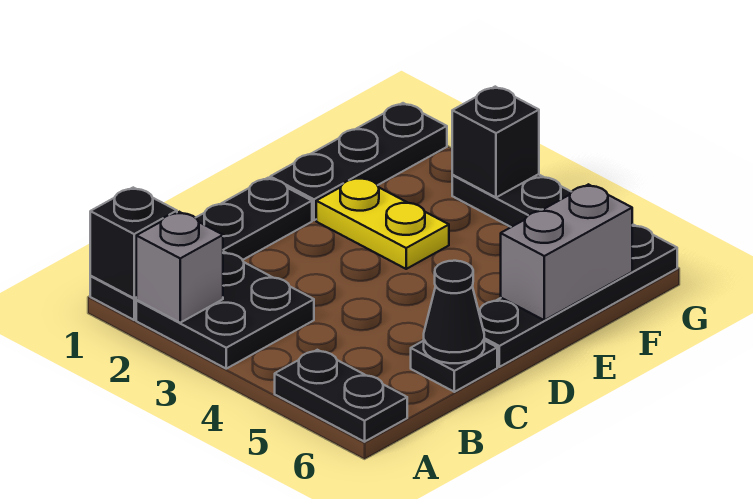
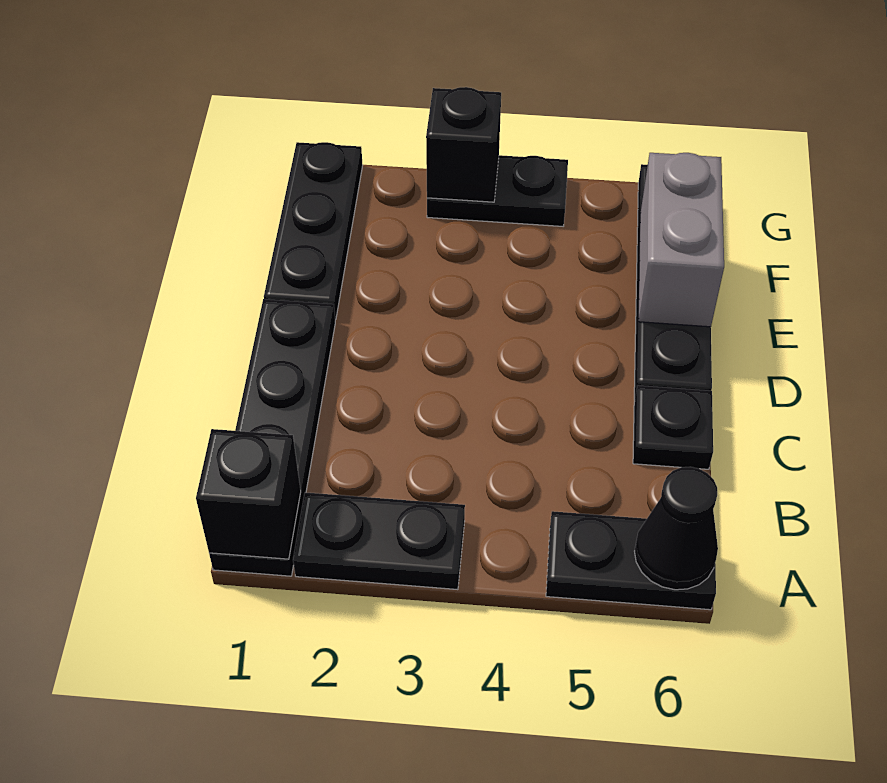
black plate A2:B3 level 1 -> black plate A2:A3 level 1
grey brick A2 level 2 -> none
black cone C6 level 2 -> black cone A6 level 2
yellow plate E2:E3 level 1 -> none

